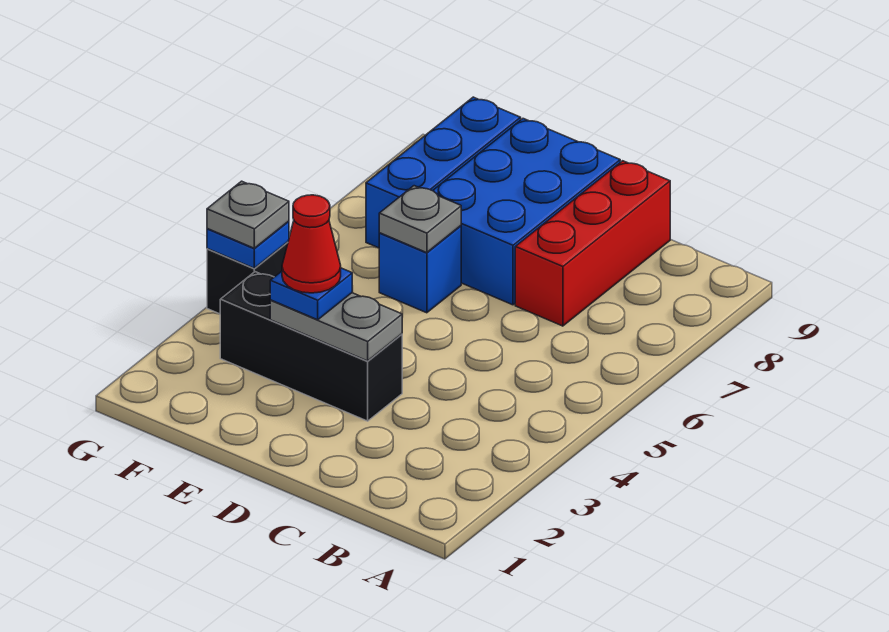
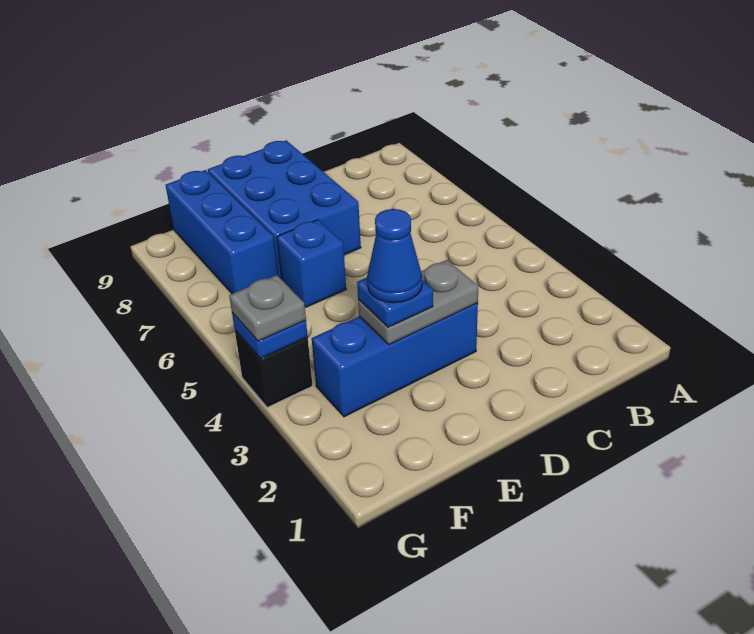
red brick C7:C9 level 1 -> none
black brick D3:F3 level 1 -> blue brick D3:F3 level 1
red cone E3 level 4 -> blue cone E3 level 4
grey plate E6 level 2 -> none

